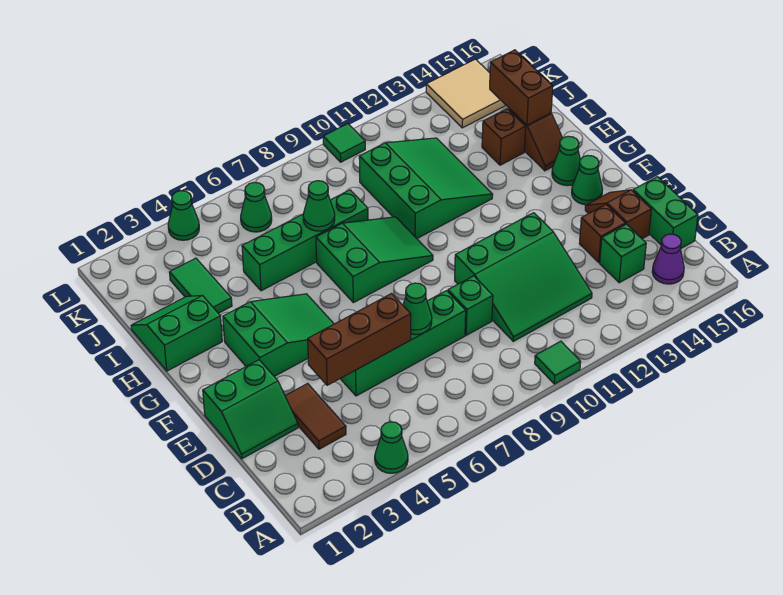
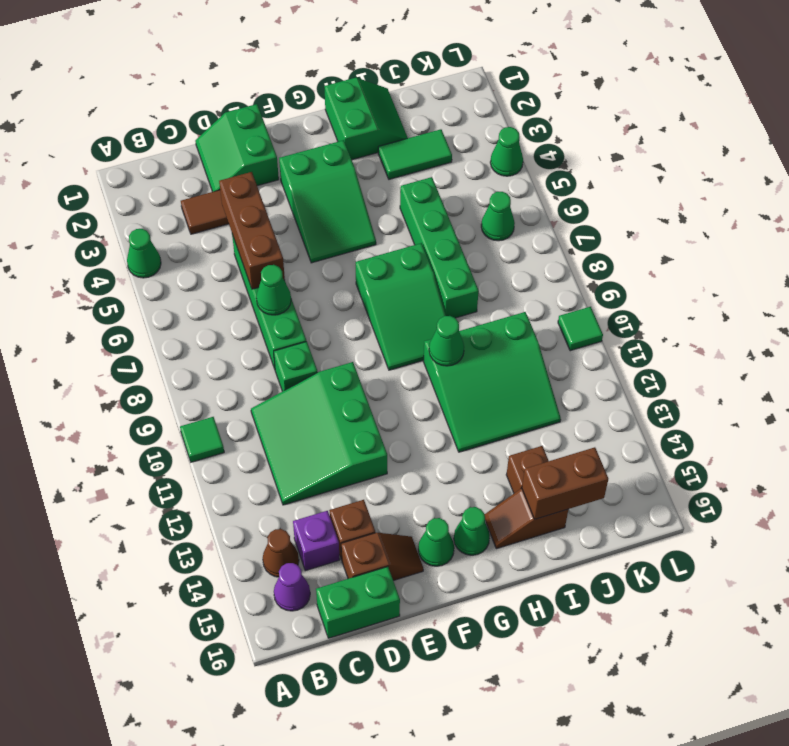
none -> brown cone B14 level 1
green brick C14 level 1 -> purple brick C14 level 1
green cone I7 level 2 -> green cone H10 level 2
tan tile K14:L15 level 1 -> none

